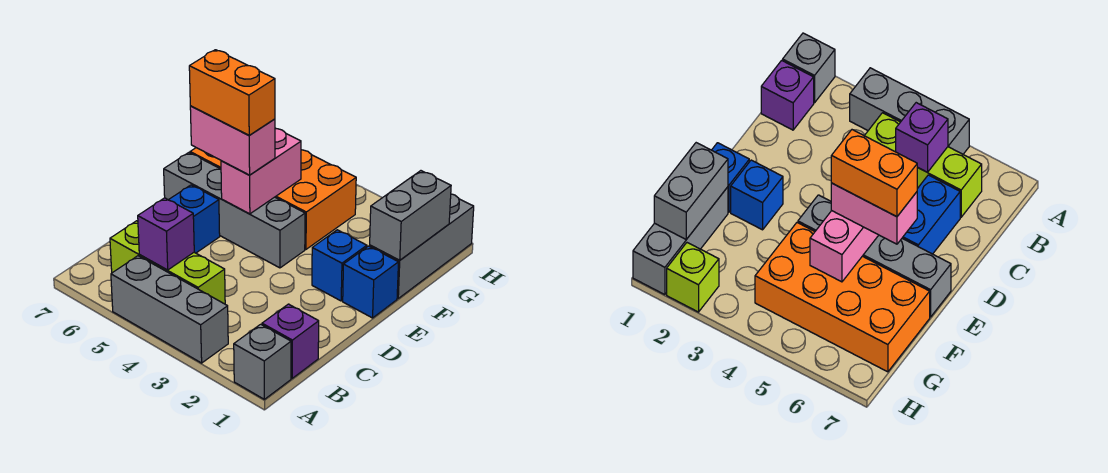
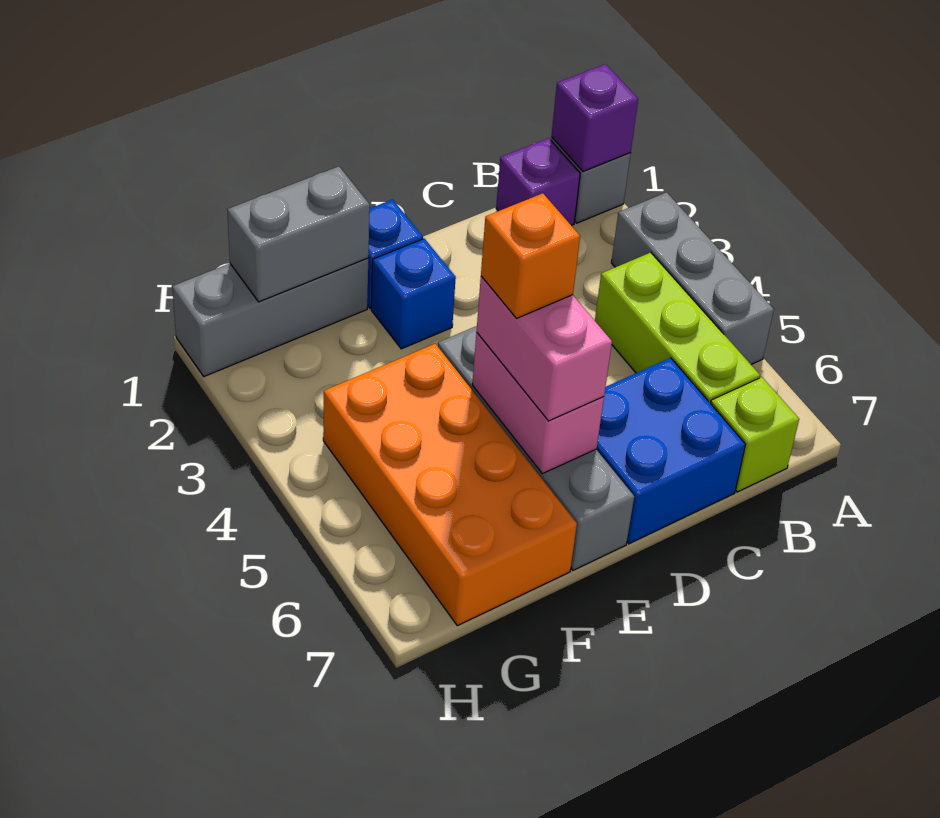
purple brick B5 level 2 -> purple brick A1 level 2
blue brick C6:D6 level 1 -> blue brick C6:D7 level 1
pink brick E5:F5 level 2 -> pink brick E5:E6 level 2
orange brick E5:E6 level 4 -> orange brick E5 level 4
lime brick H2 level 1 -> lime brick B7 level 1

